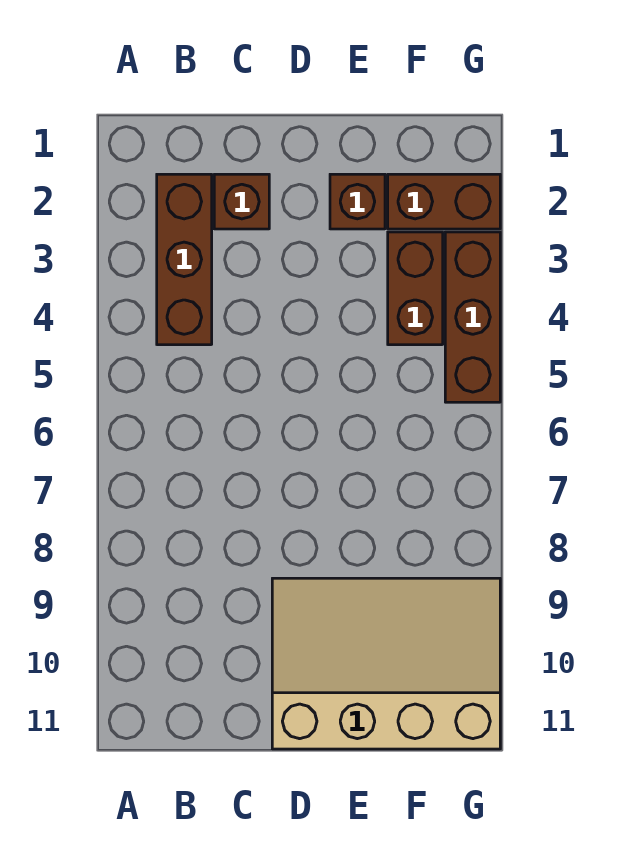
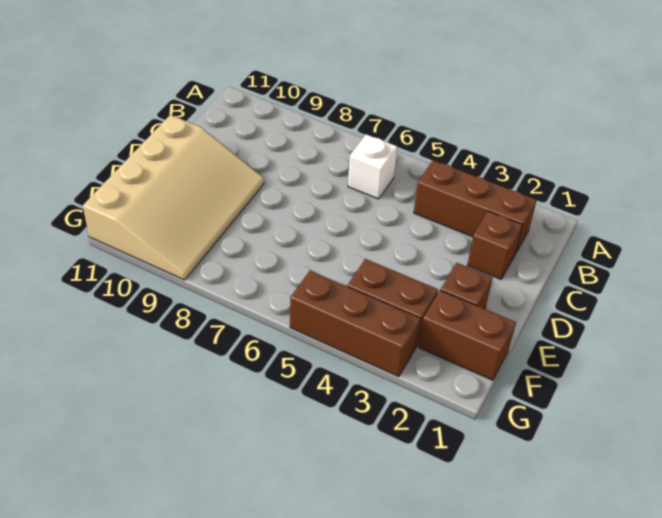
none -> white brick B6 level 1
brown brick F2:G2 level 1 -> brown brick F1:F2 level 1

